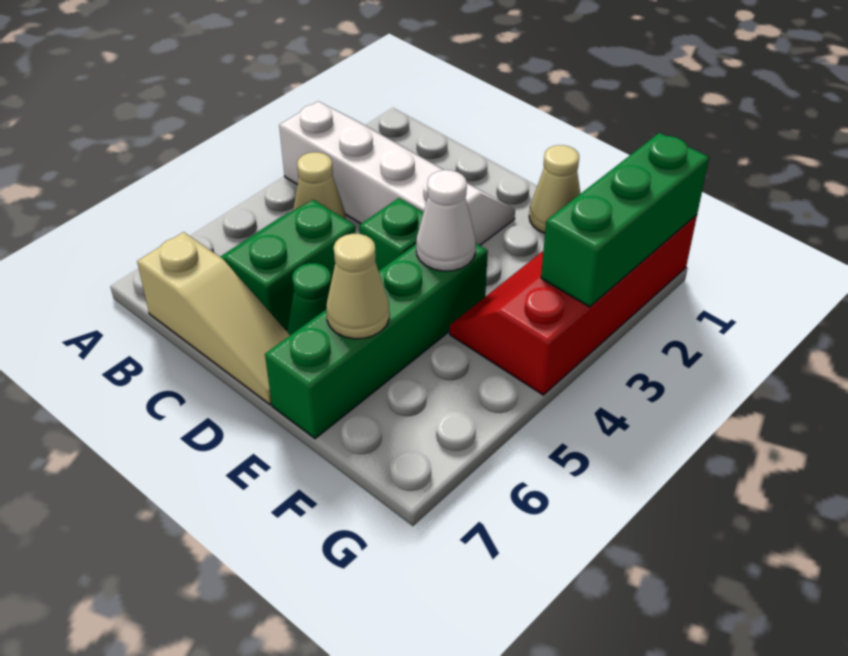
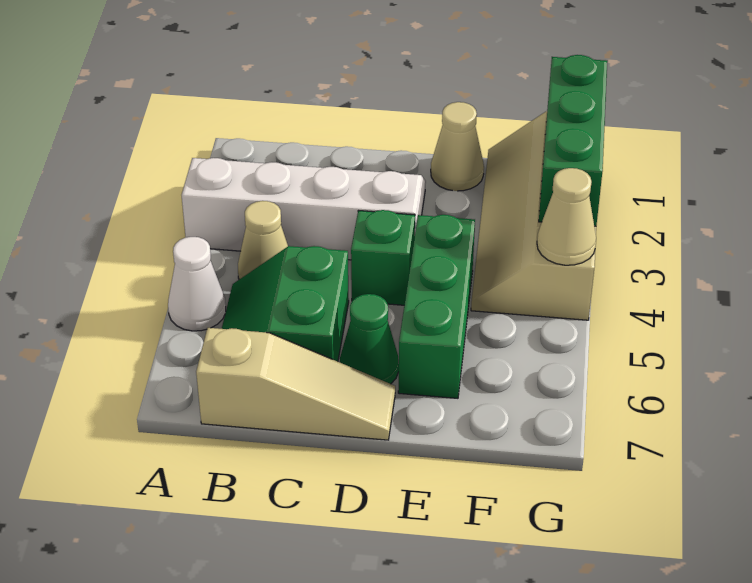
green brick E4:E7 level 1 -> green brick E4:E6 level 1
white cone E4 level 2 -> white cone A5 level 1
tan cone E6 level 2 -> tan cone G4 level 2
red slope F1:G4 level 1 top G -> tan slope F1:G4 level 1 top G

